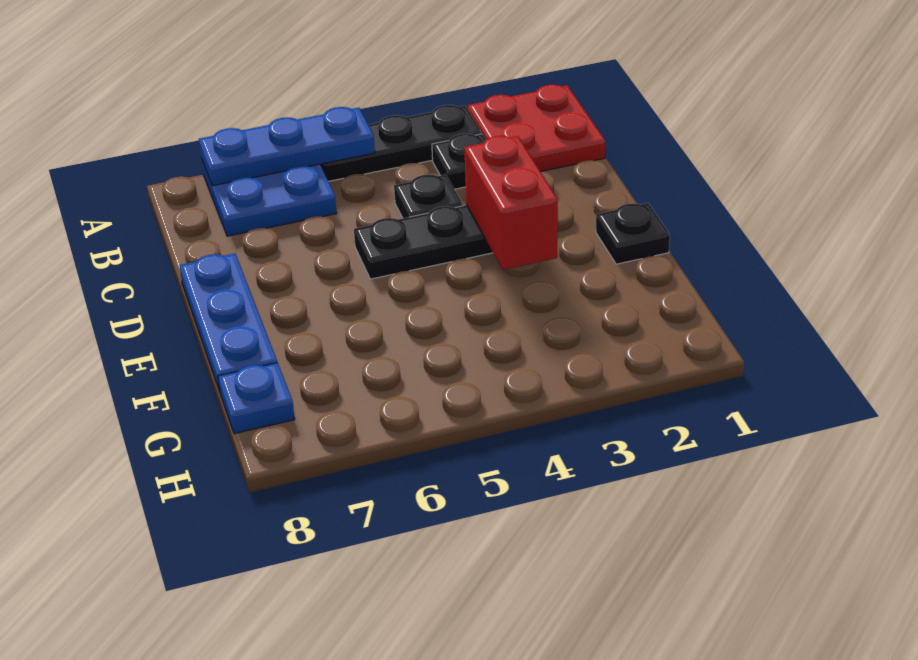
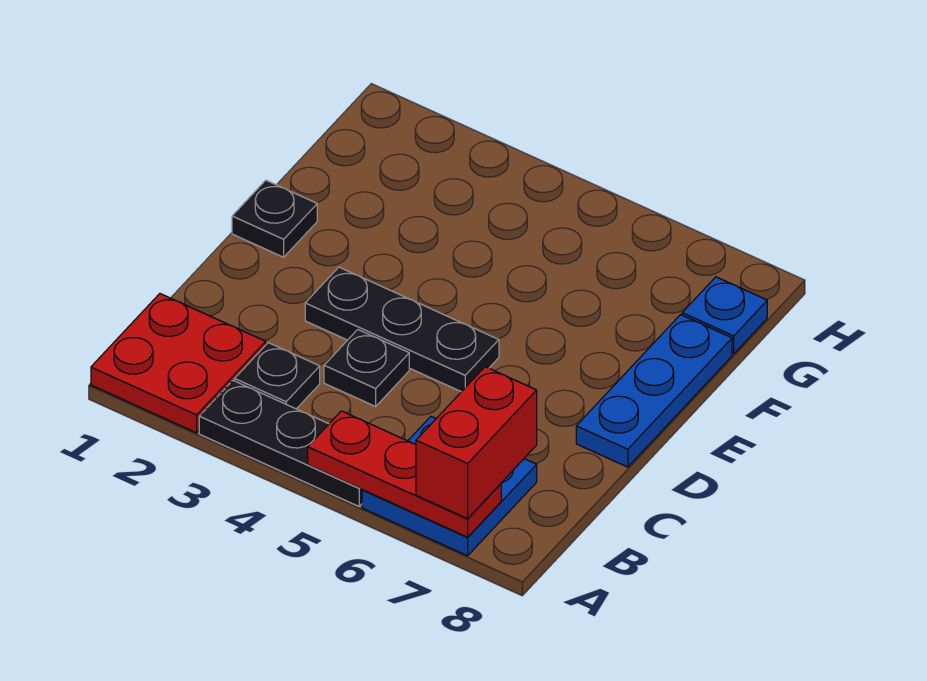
blue plate A5:A7 level 2 -> red plate A5:A7 level 2
red brick D3:E3 level 2 -> red brick A7:B7 level 3

